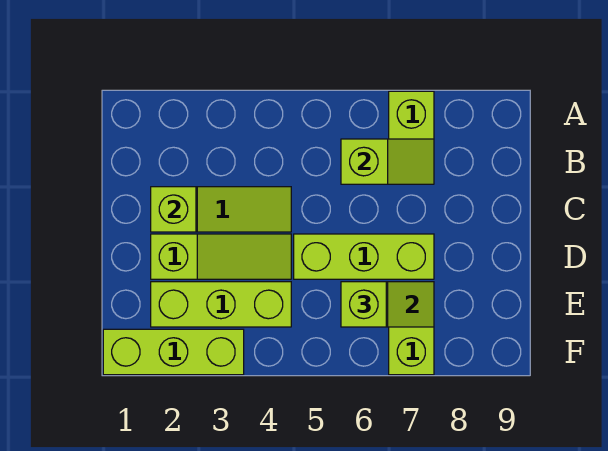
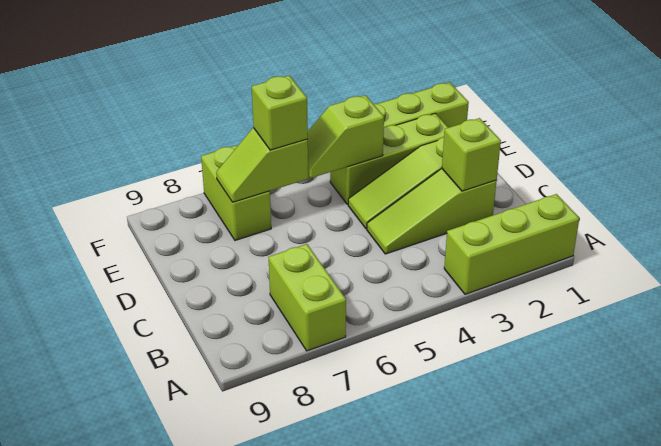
lime slope B6:B7 level 2 top 6 -> lime slope E4:E5 level 2 top 4
lime brick D5:D7 level 1 -> lime brick A1:A3 level 1

